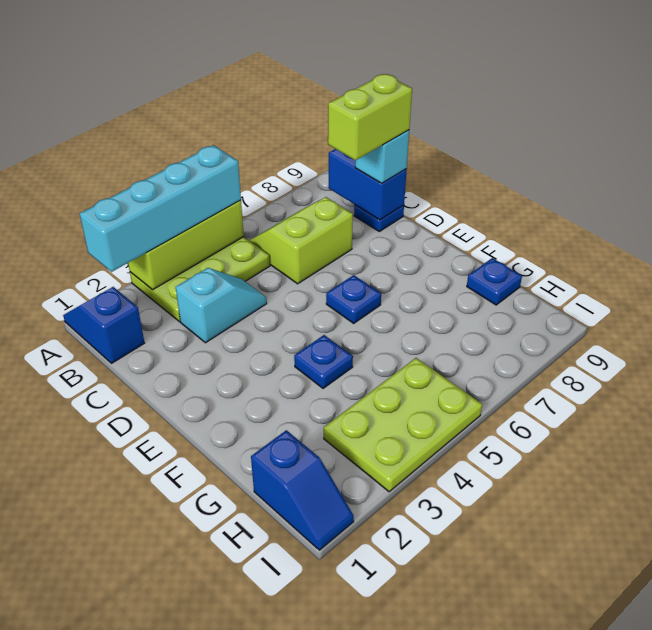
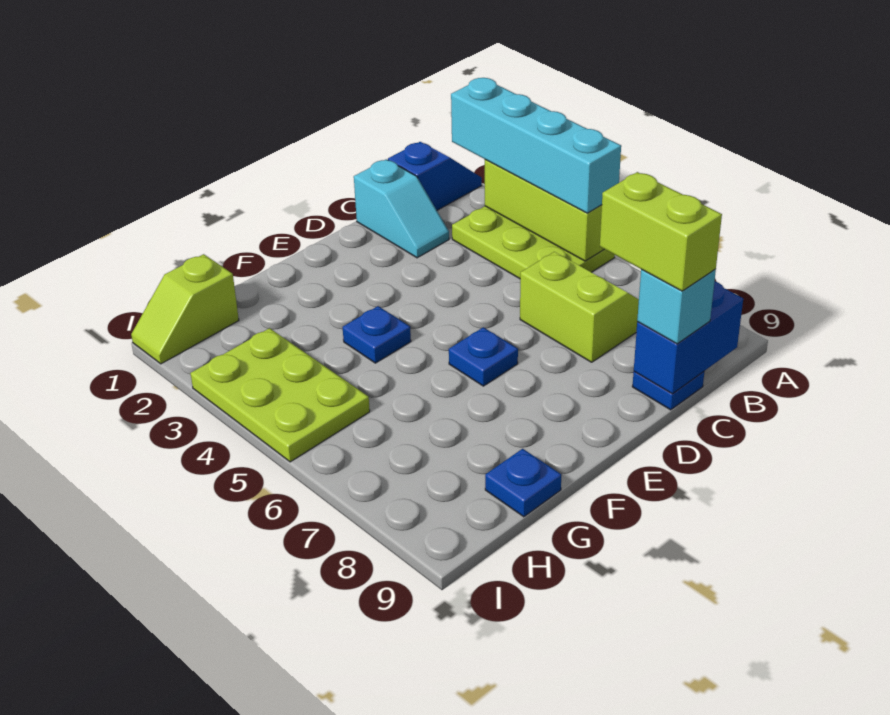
cyan slope C3:C4 level 1 top 3 -> cyan slope C1:C2 level 1 top 1
blue slope H1:I1 level 1 top H -> lime slope H1:I1 level 1 top H

